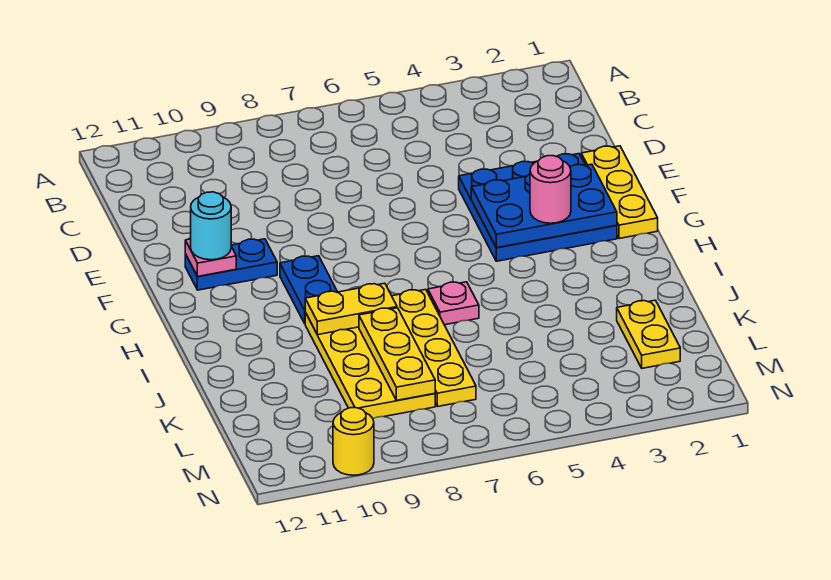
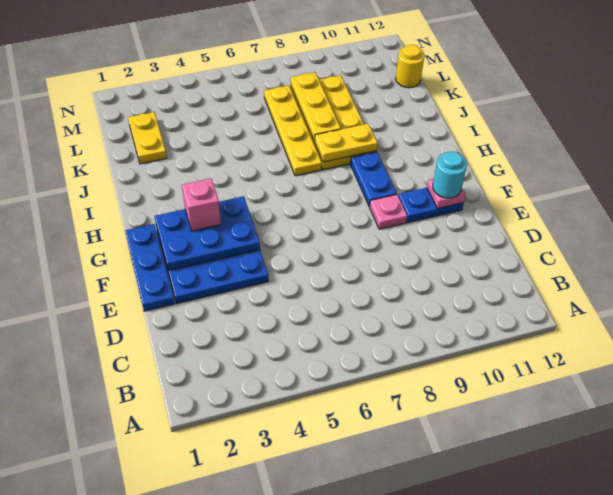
yellow plate E1:G1 level 1 -> blue plate E1:G1 level 1
pink round brick G3 level 3 -> pink brick G3 level 3
pink plate I6 level 1 -> pink plate F9 level 1
yellow round brick N10 level 1 -> yellow round brick L12 level 1

